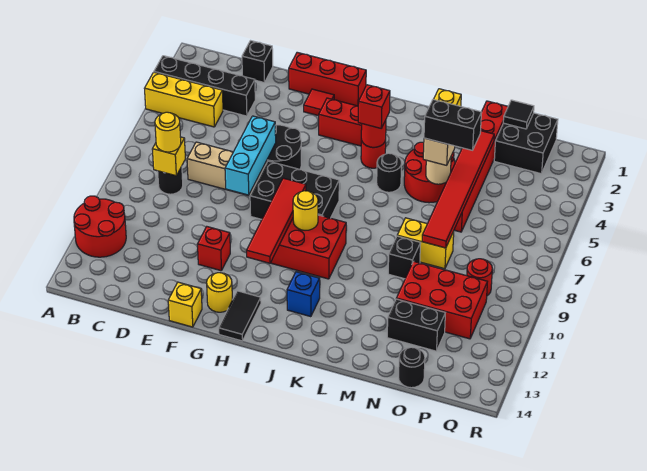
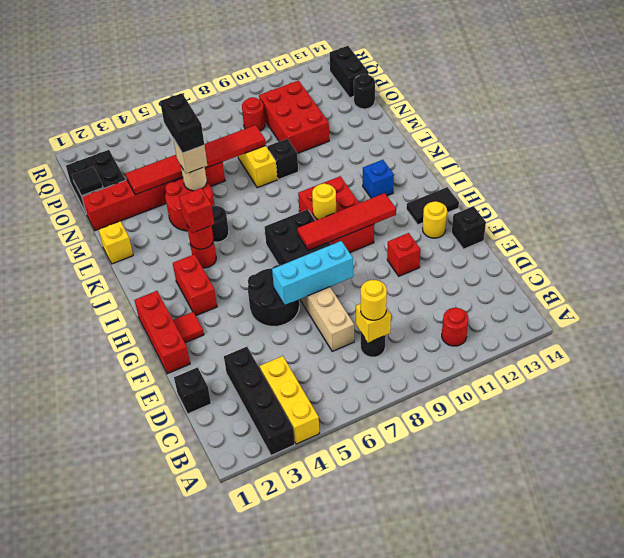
red round brick A11:B12 level 1 -> red round brick B11 level 1
yellow brick F14 level 1 -> black brick F14 level 1
black brick N12:O12 level 1 -> black brick P14:Q14 level 1

